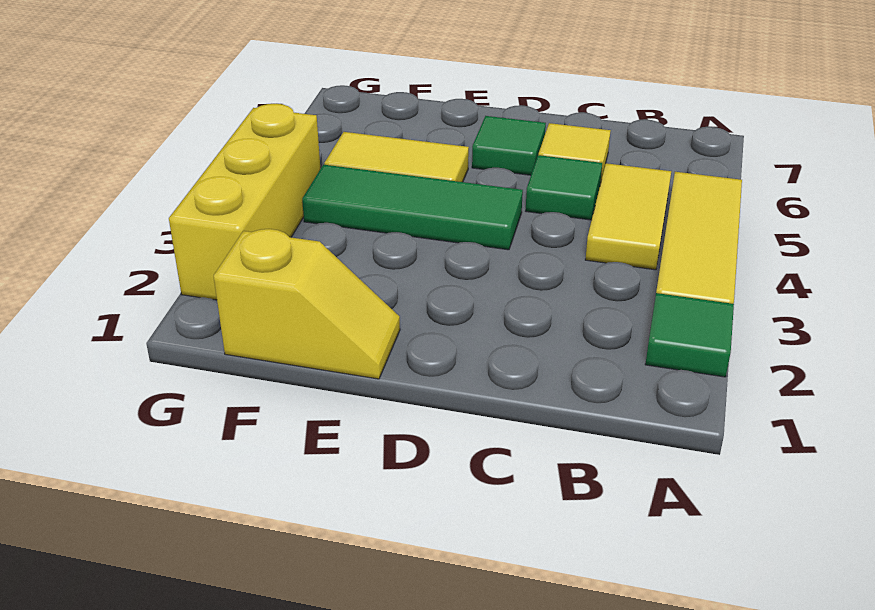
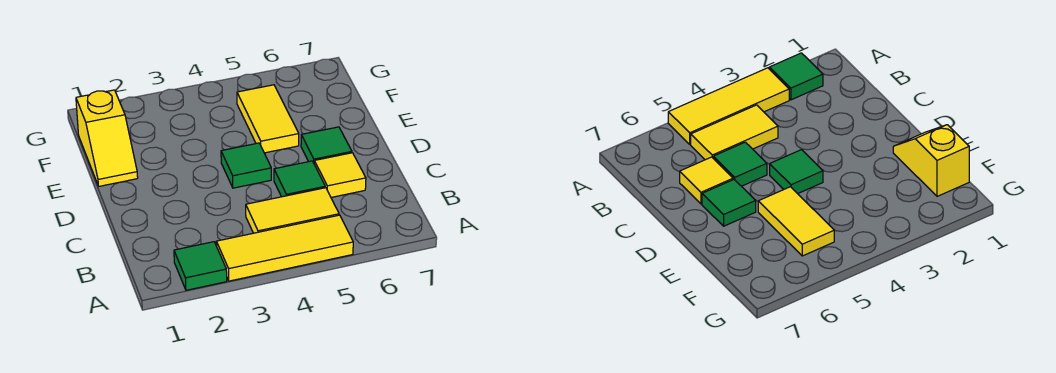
green tile D4:F4 level 1 -> green tile D4 level 1
yellow brick G2:G4 level 1 -> none

